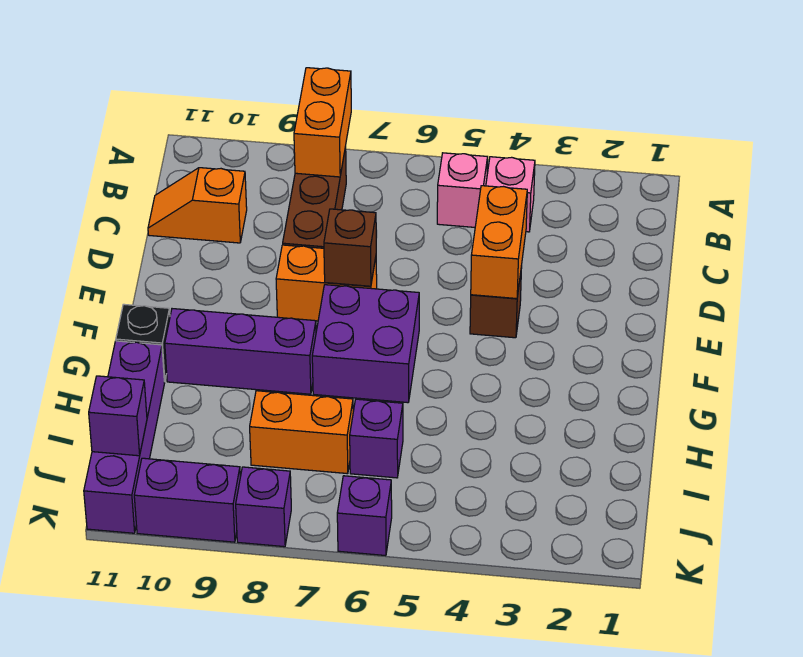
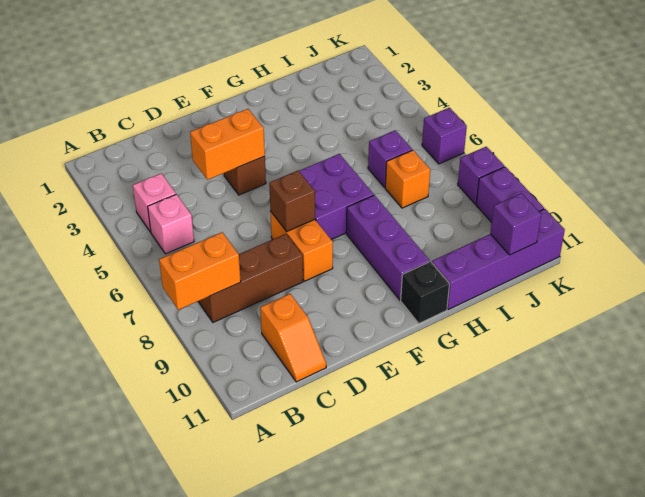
orange brick I7:I8 level 1 -> orange brick I7 level 1

